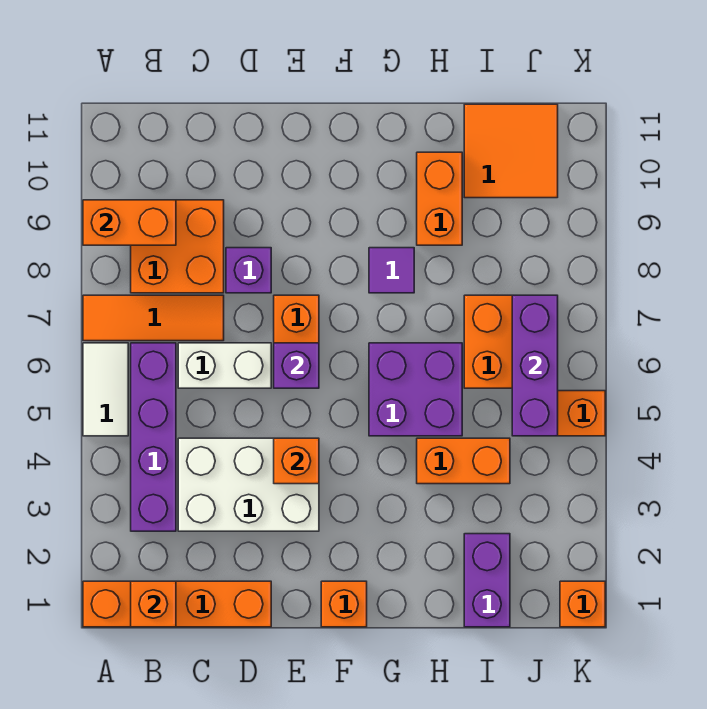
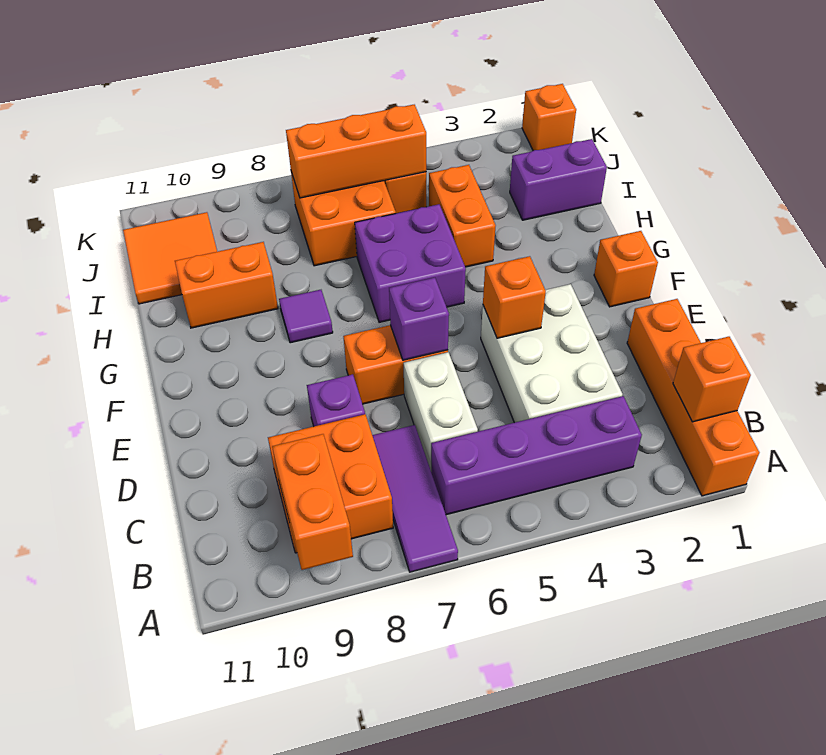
white tile A5:A6 level 1 -> none
orange tile A7:C7 level 1 -> purple tile A7:C7 level 1
purple brick J5:J7 level 2 -> orange brick J5:J7 level 2

